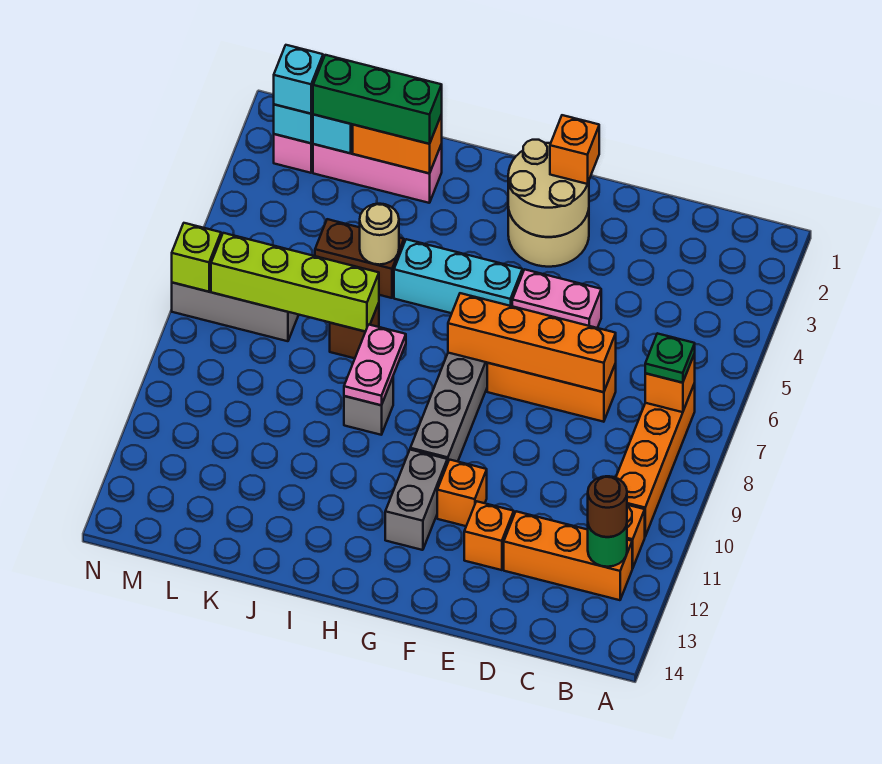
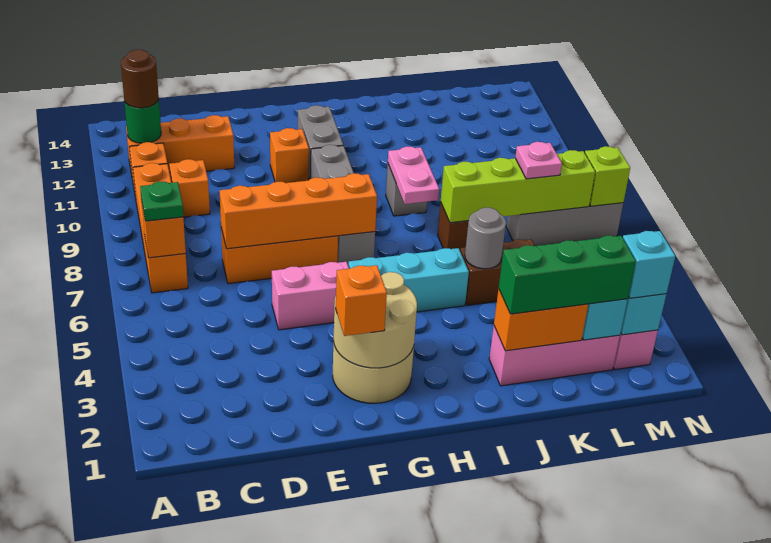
orange brick E12 level 1 -> orange brick C10 level 1
tan round brick J5 level 2 -> grey round brick J5 level 2
none -> pink plate L7 level 3

